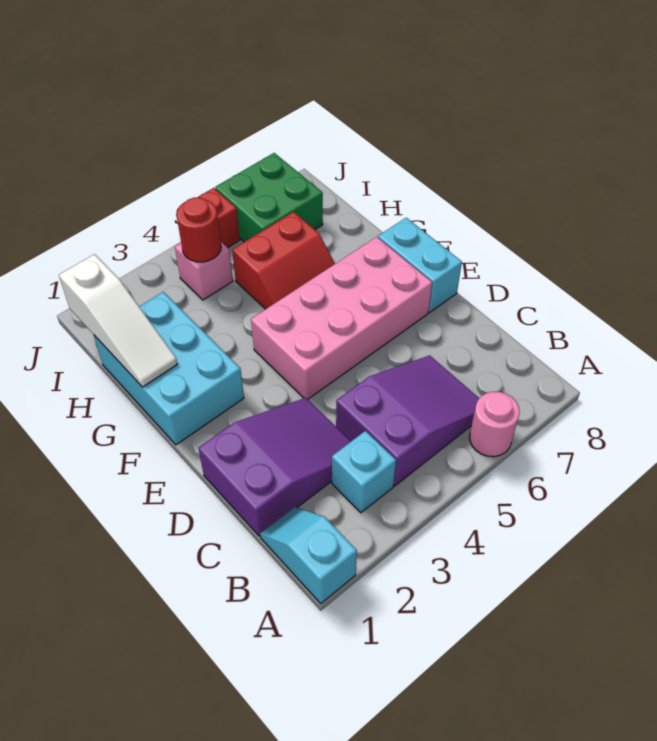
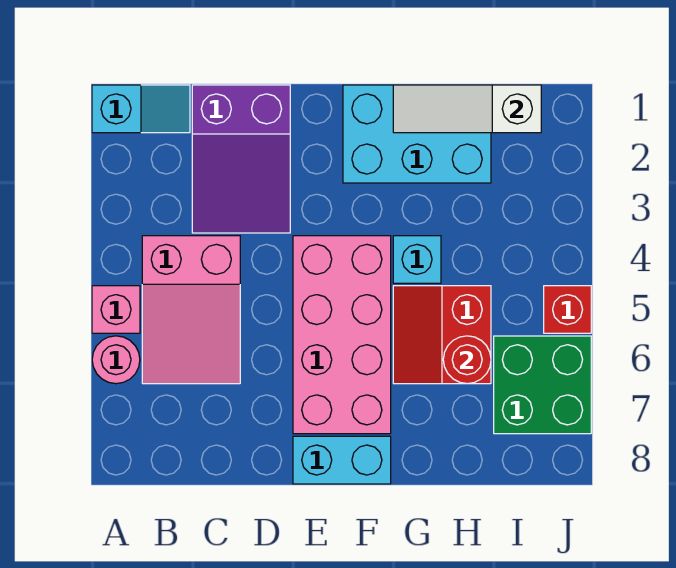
cyan brick B3 level 1 -> cyan brick G4 level 1
purple slope B4:C6 level 1 top 4 -> pink slope B4:C6 level 1 top 4
pink brick I4 level 1 -> pink brick A5 level 1
red round brick I4 level 2 -> red round brick H6 level 2

